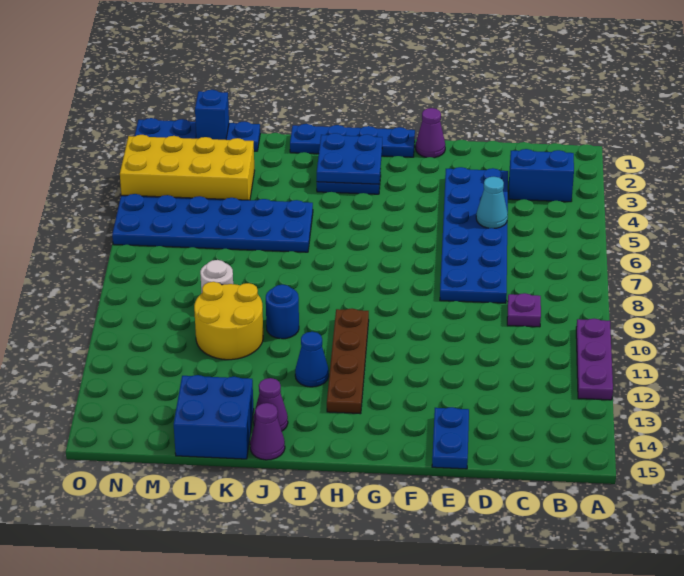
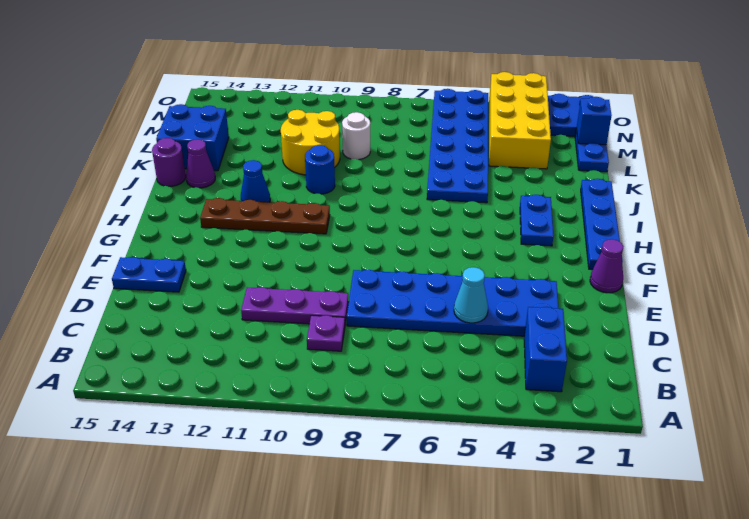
purple plate A10:A12 level 1 -> purple plate D9:D11 level 1
blue plate H2:I3 level 2 -> none
purple cone J15 level 1 -> purple round brick J15 level 1

